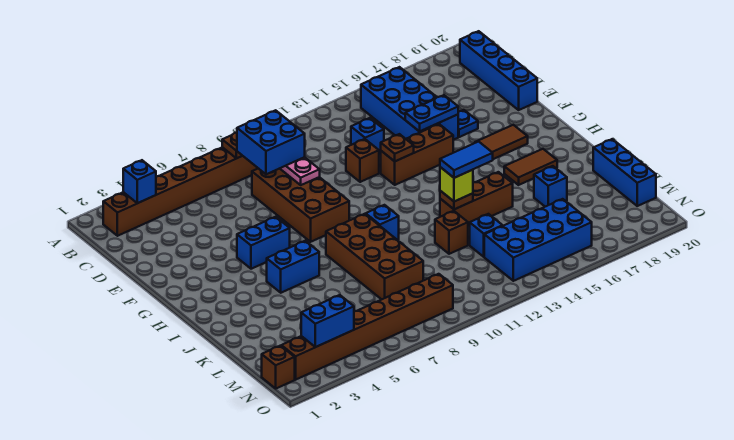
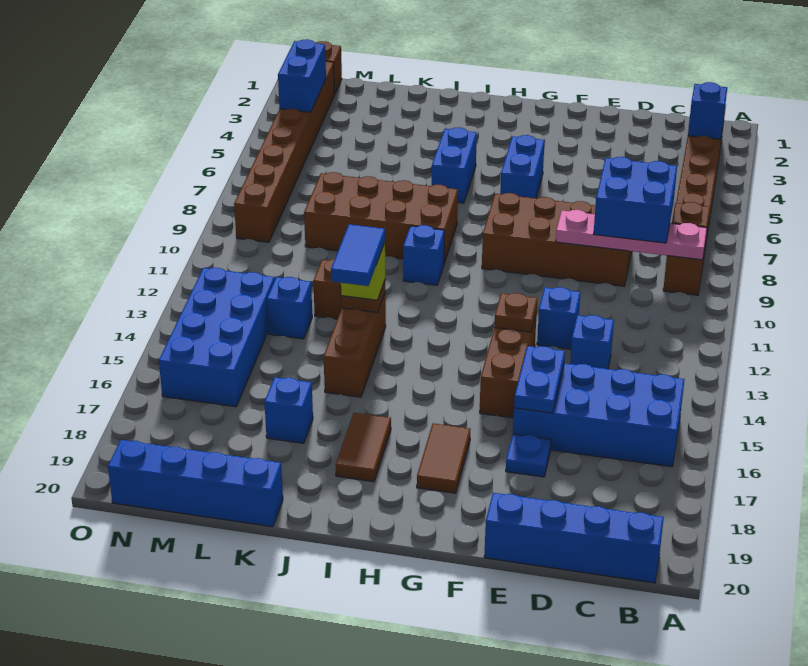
brown brick E12 level 1 -> blue brick E12 level 1
blue brick K20:M20 level 1 -> blue brick K20:N20 level 1

